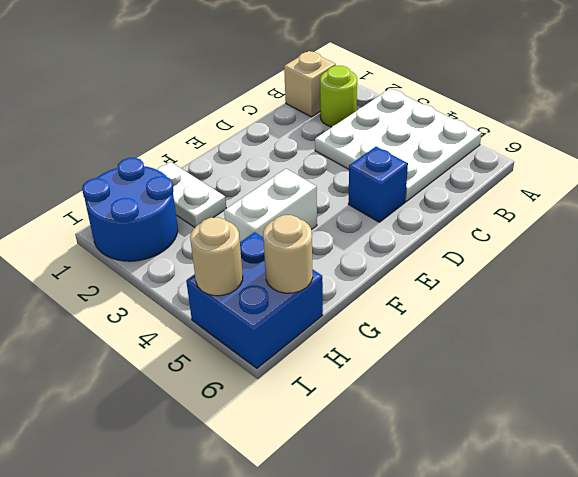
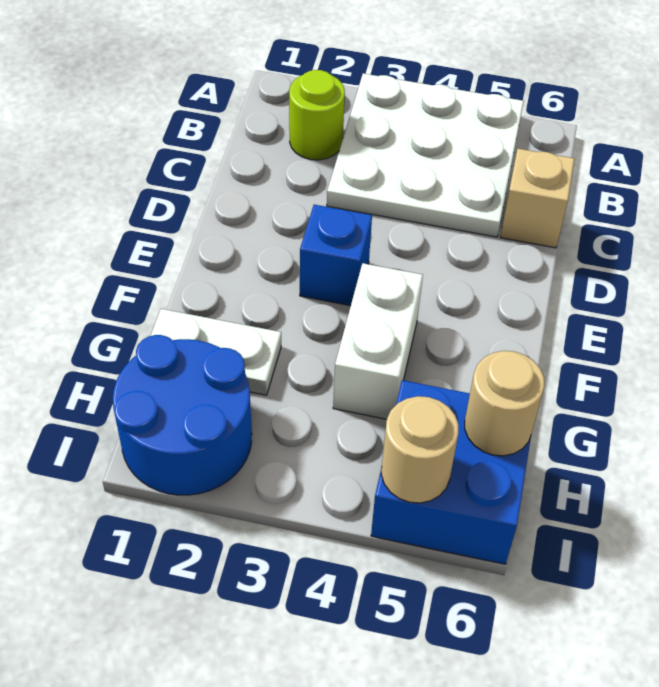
tan brick B1 level 1 -> tan brick C6 level 1
blue brick D5 level 1 -> blue brick E3 level 1

